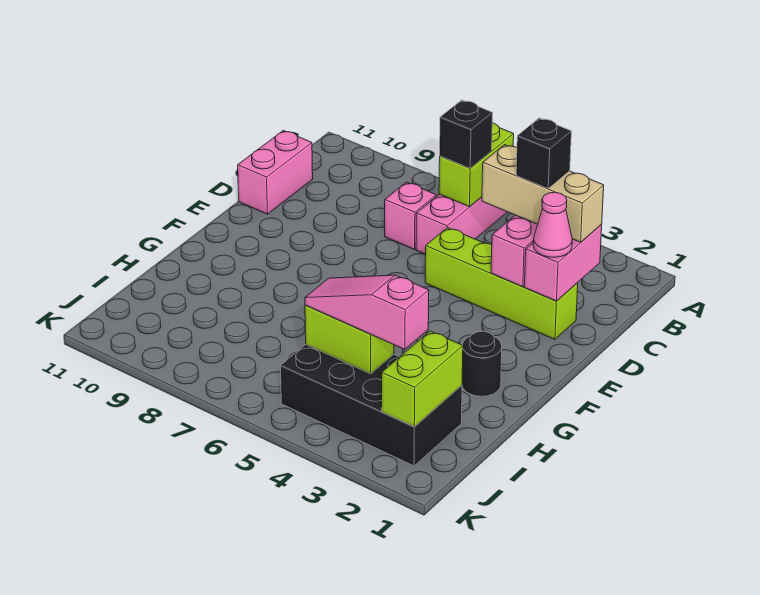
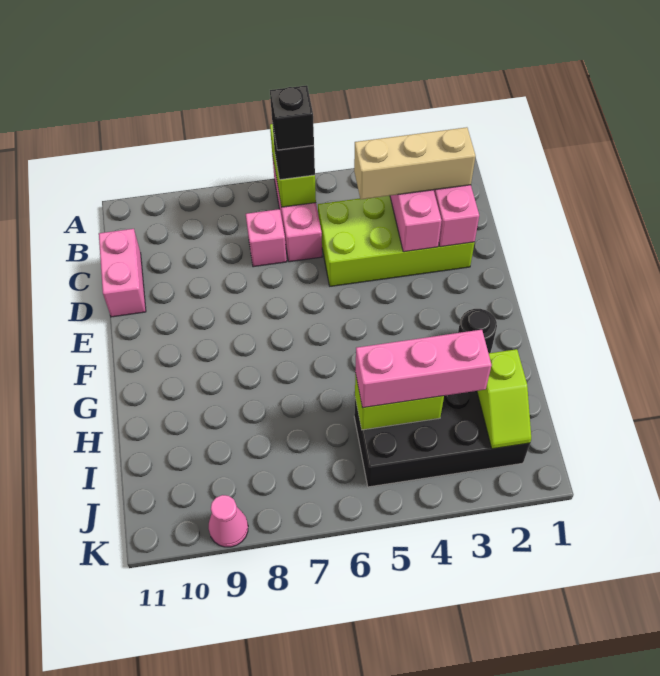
black brick C3 level 4 -> black brick B6 level 4
lime brick D2:D5 level 1 -> lime brick C2:D5 level 1
pink cone D2 level 3 -> pink cone K9 level 1
lime brick I2:J2 level 2 -> lime slope I2:J2 level 2 top I
pink slope I3:I5 level 3 top 3 -> pink brick I3:I5 level 3

